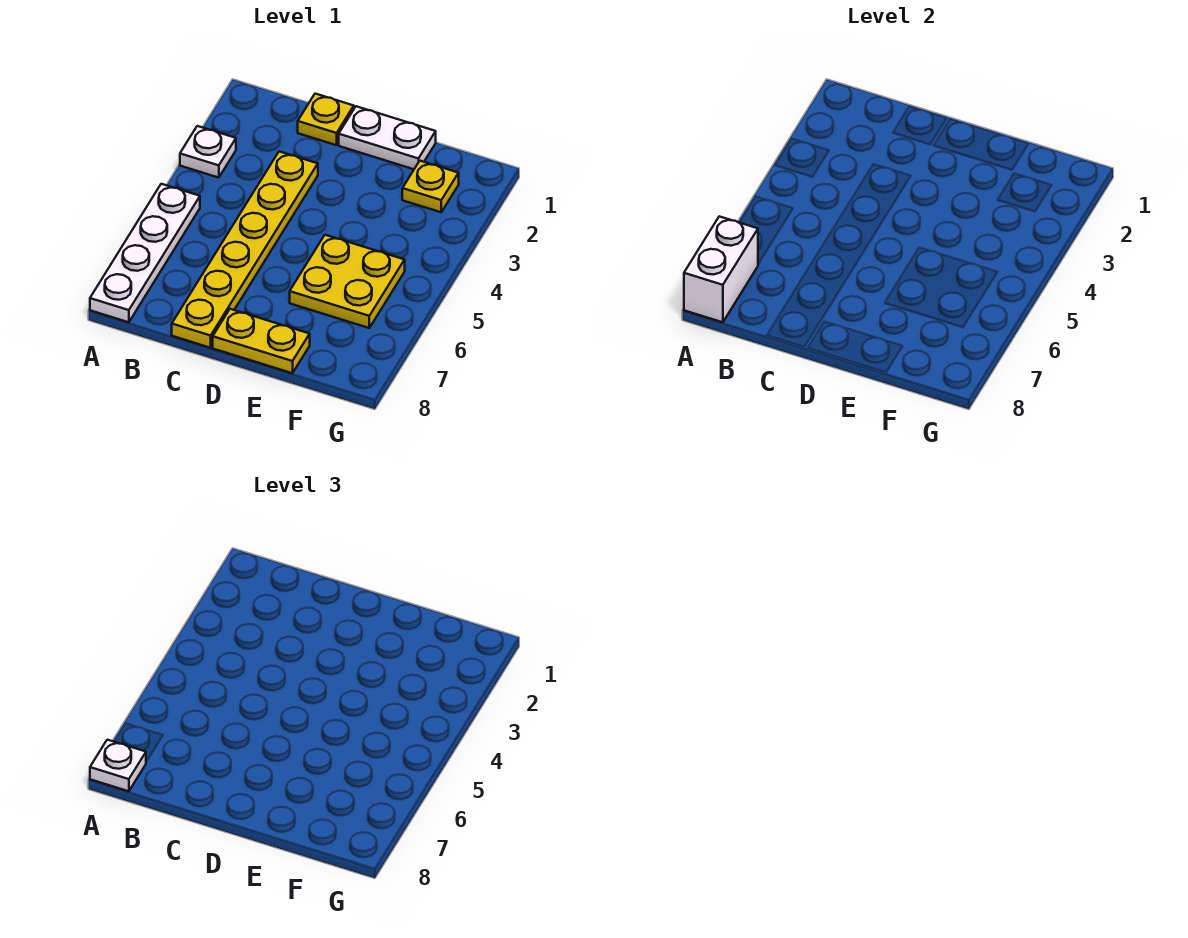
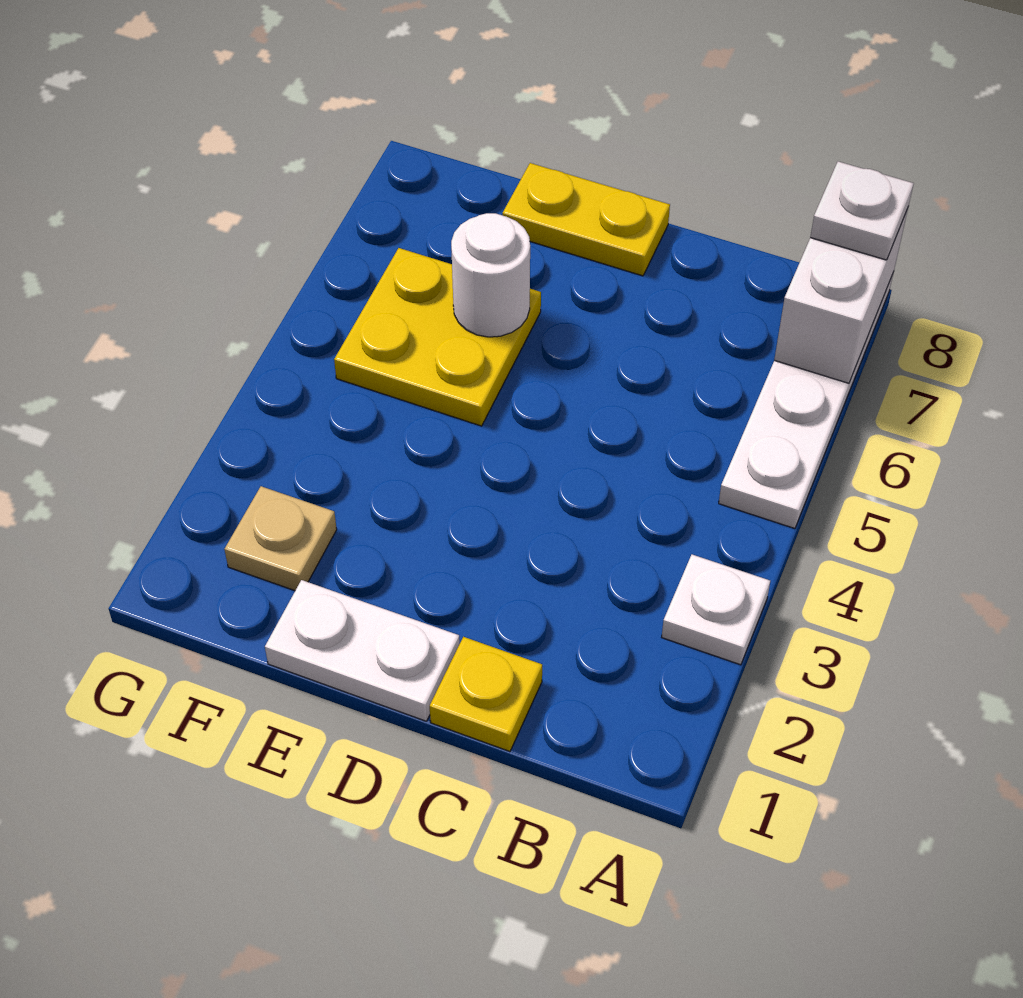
yellow plate C3:C8 level 1 -> none
none -> white round brick E6 level 2
yellow plate F2 level 1 -> tan plate F2 level 1

